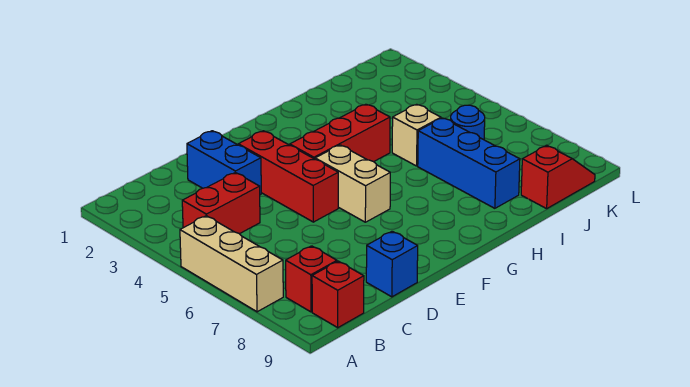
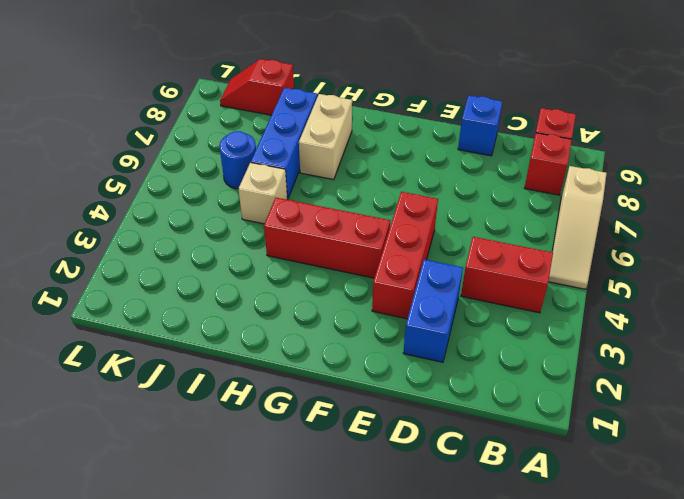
tan brick A5:A7 level 1 -> tan slope A5:A7 level 1 top 7
tan brick F5:F6 level 1 -> tan brick H7:H8 level 1

